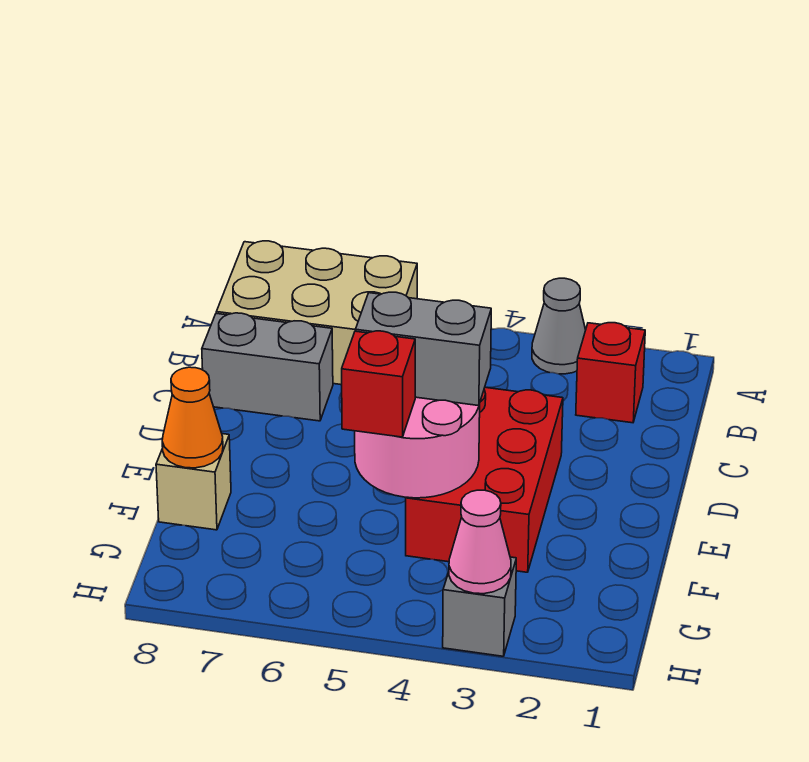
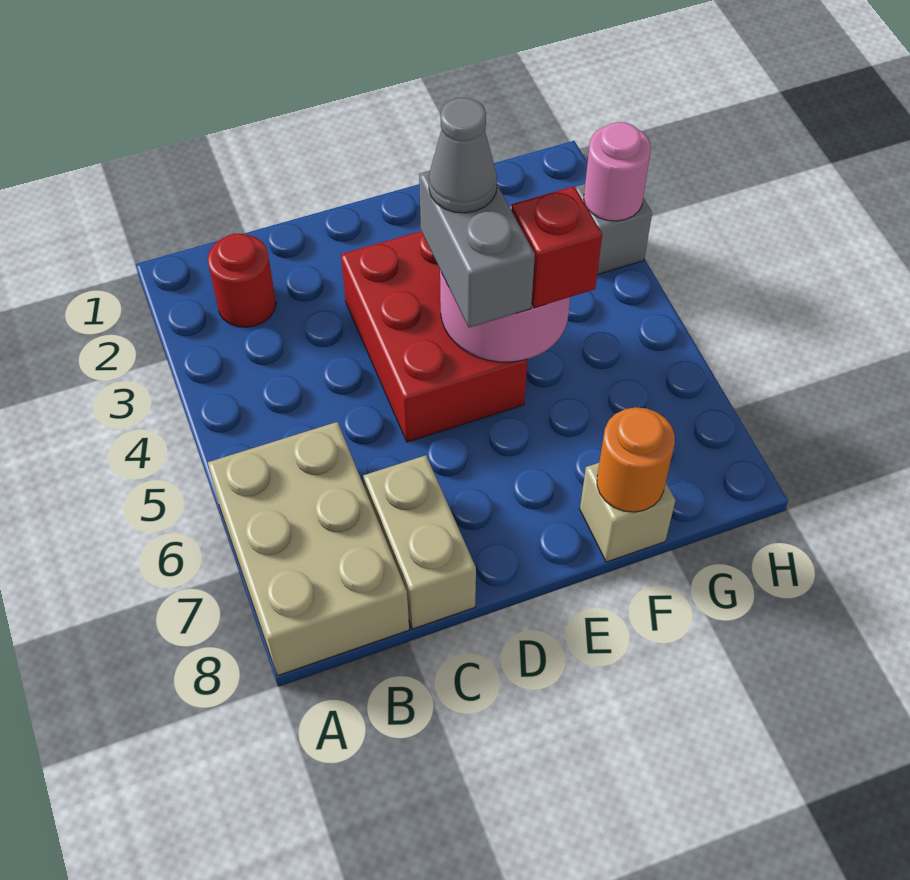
grey cone A3 level 1 -> grey cone E4 level 4
red brick B2 level 1 -> red round brick B2 level 1
grey brick C7:C8 level 1 -> tan brick C7:C8 level 1
red brick D3:F4 level 1 -> red brick D3:E5 level 1
orange cone F8 level 2 -> orange round brick F8 level 2
pink cone H3 level 2 -> pink round brick H3 level 2

